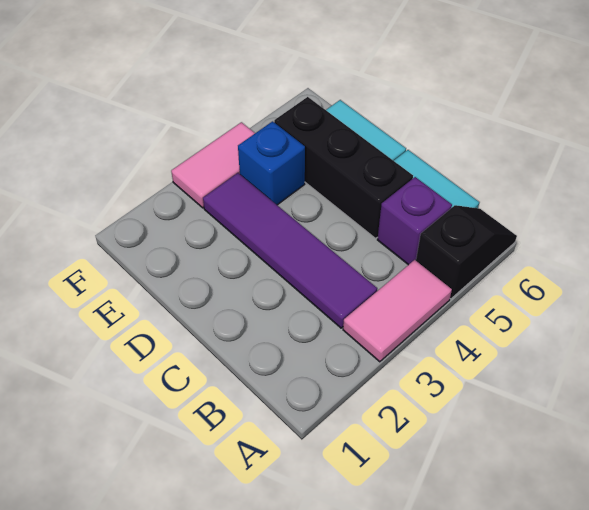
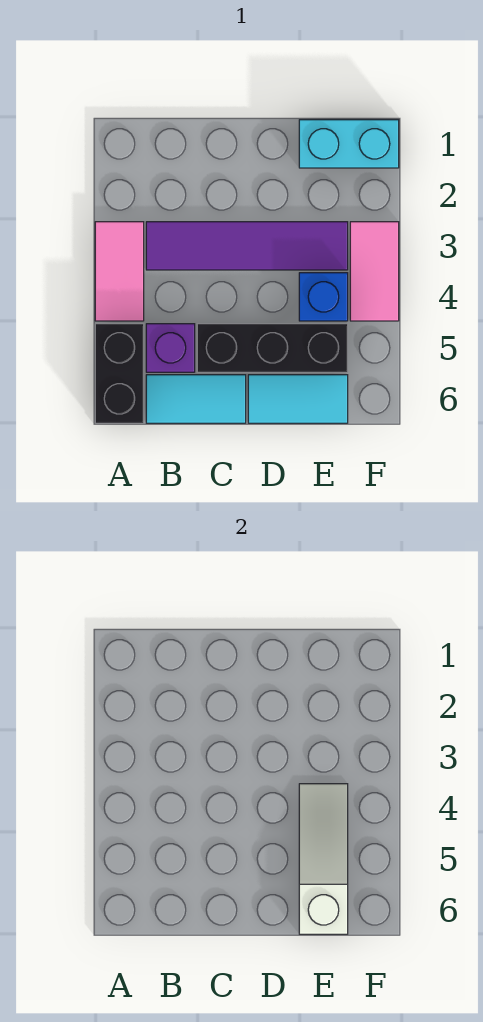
black slope A5:A6 level 1 top 5 -> black brick A5:A6 level 1
none -> cyan brick E1:F1 level 1
none -> white slope E4:E6 level 2 top 6

